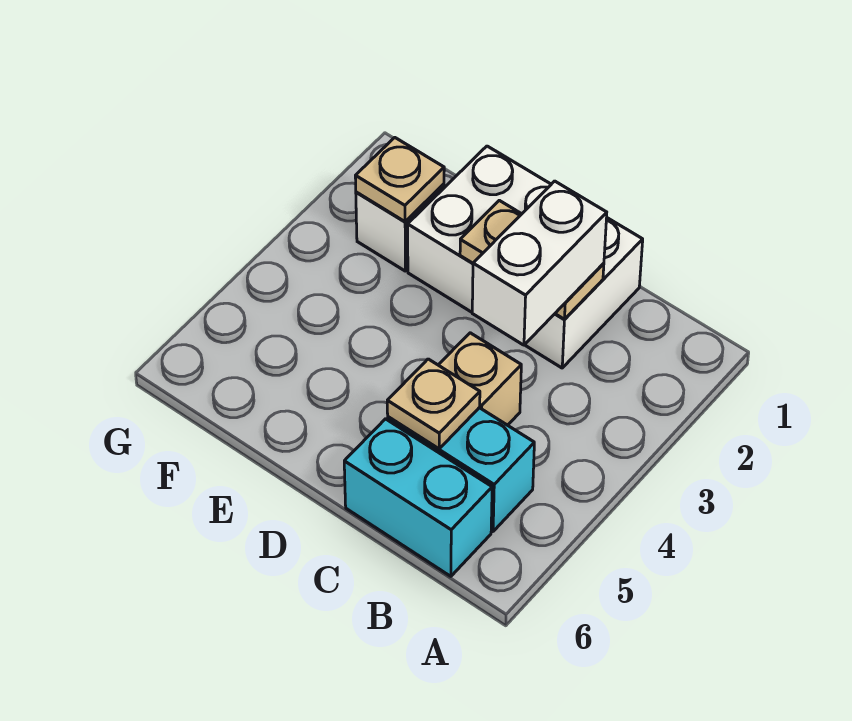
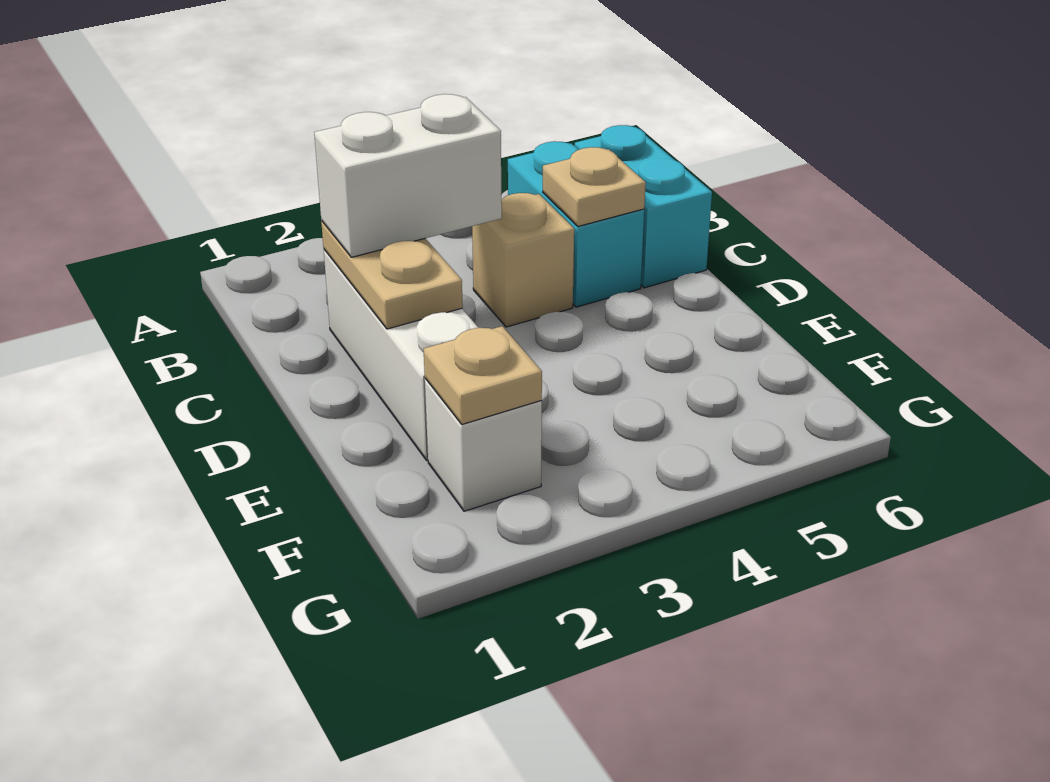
white brick C1:E2 level 1 -> white brick C2:E2 level 1

